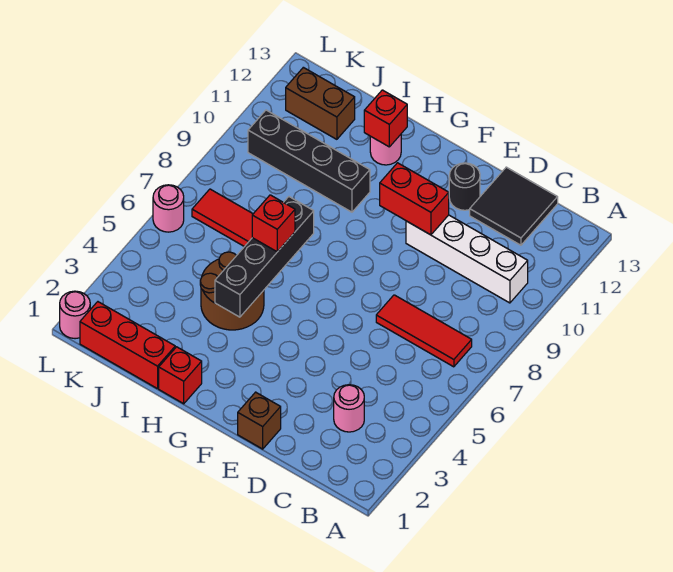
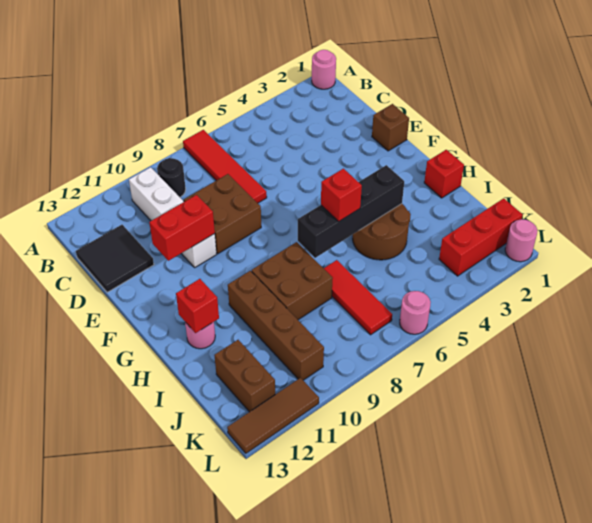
red tile B7:D7 level 1 -> red tile A7:D7 level 1
pink round brick C3 level 1 -> pink round brick A1 level 1
none -> brown brick D8:E9 level 1
red brick E10:F10 level 2 -> red brick E10:E11 level 2
black round brick E12 level 1 -> black round brick B9 level 1
none -> brown brick H8:I9 level 1
black brick H10:K10 level 1 -> brown brick H10:K10 level 1
red brick I1:K1 level 1 -> red brick K1:K3 level 1
none -> brown tile L11:L13 level 1

